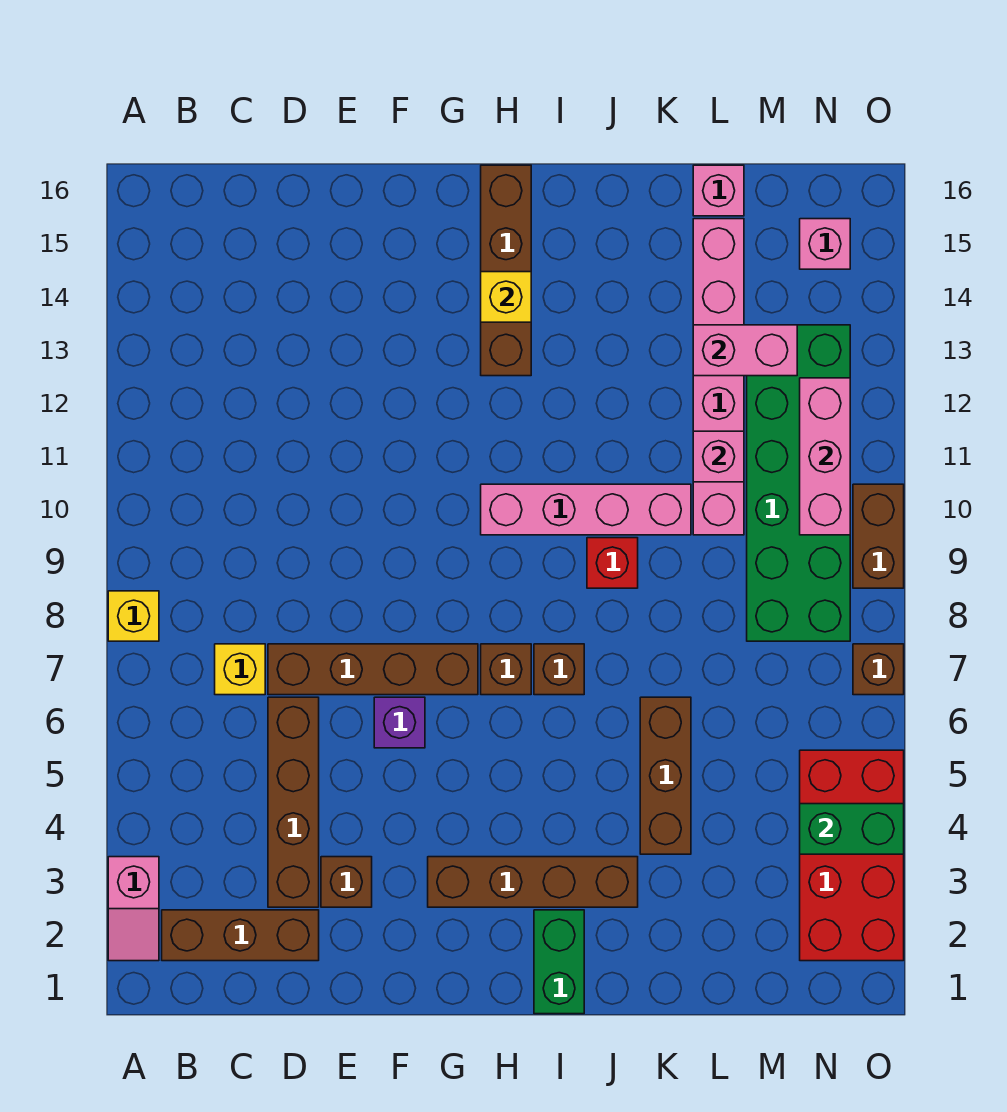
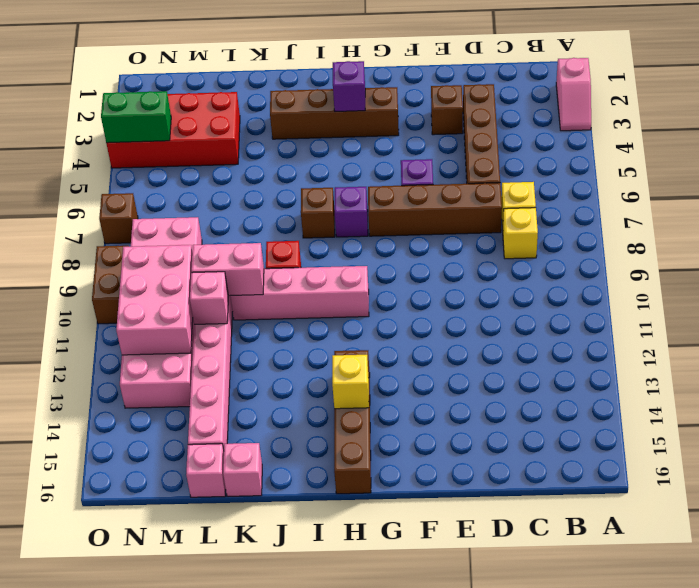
pink slope A2:A3 level 1 top 3 -> pink slope A2:A3 level 1 top 2
yellow brick A8 level 1 -> yellow brick C8 level 1
brown brick B2:D2 level 1 -> none
none -> purple brick H3 level 2
brown brick H7 level 1 -> purple brick H7 level 1
green brick I1:I2 level 1 -> none
brown brick K4:K6 level 1 -> none
pink brick L13:M13 level 2 -> pink brick K10:L10 level 2
green brick M8:N13 level 1 -> pink brick M8:N13 level 1
red brick N2:O5 level 1 -> red brick L3:O4 level 1
pink brick N10:N12 level 2 -> pink brick M10:N12 level 2
pink brick N15 level 1 -> pink brick K16 level 1

